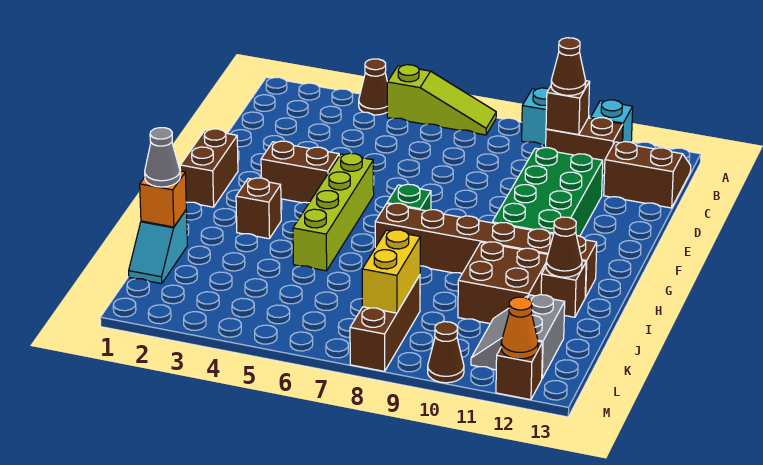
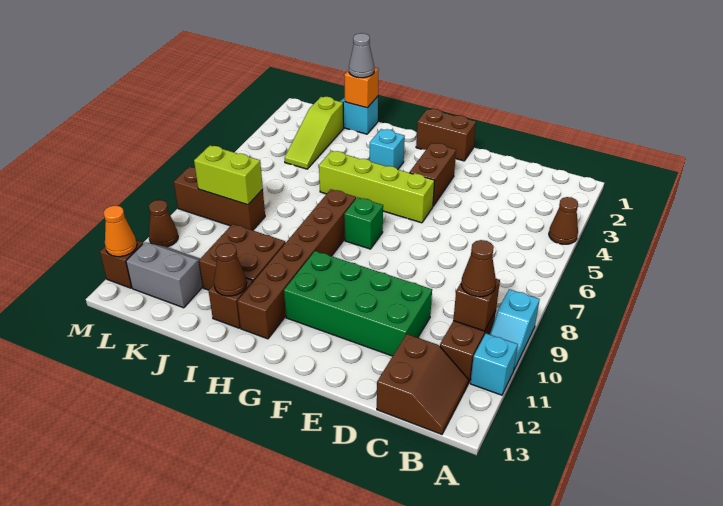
lime slope A5:A7 level 1 top 5 -> lime slope K2:K4 level 1 top 2
brown brick H3 level 1 -> cyan brick H3 level 1
yellow brick K8:L8 level 2 -> lime brick K8:L8 level 2

